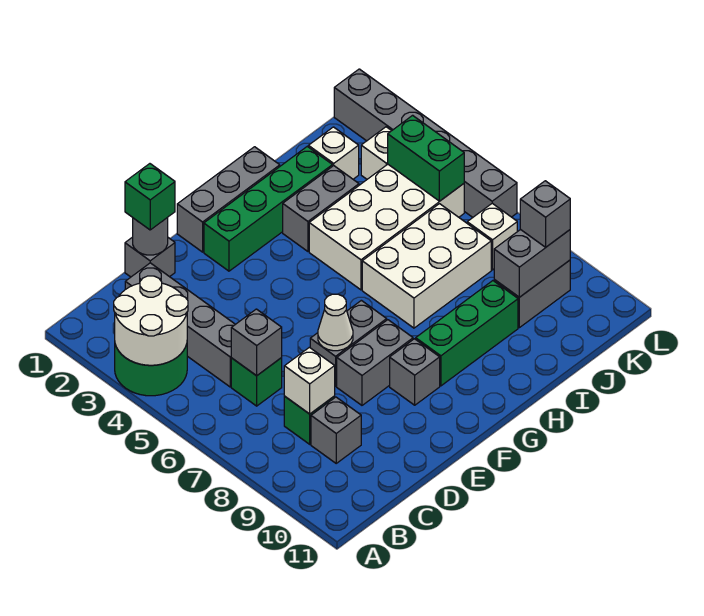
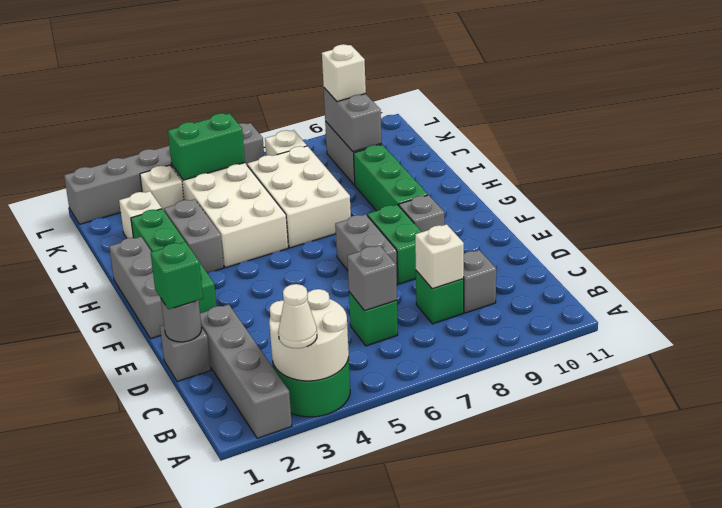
grey brick C2:C5 level 1 -> grey brick A2:D2 level 1
white cone E7 level 2 -> white cone A3 level 3
grey brick E8:F8 level 1 -> green brick E8:F8 level 1
grey brick K9 level 3 -> white brick K9 level 3

